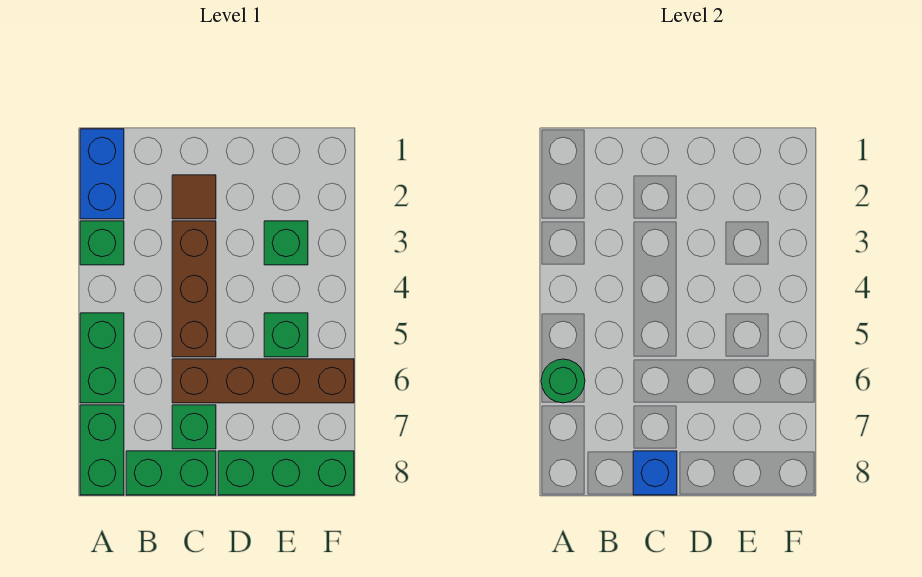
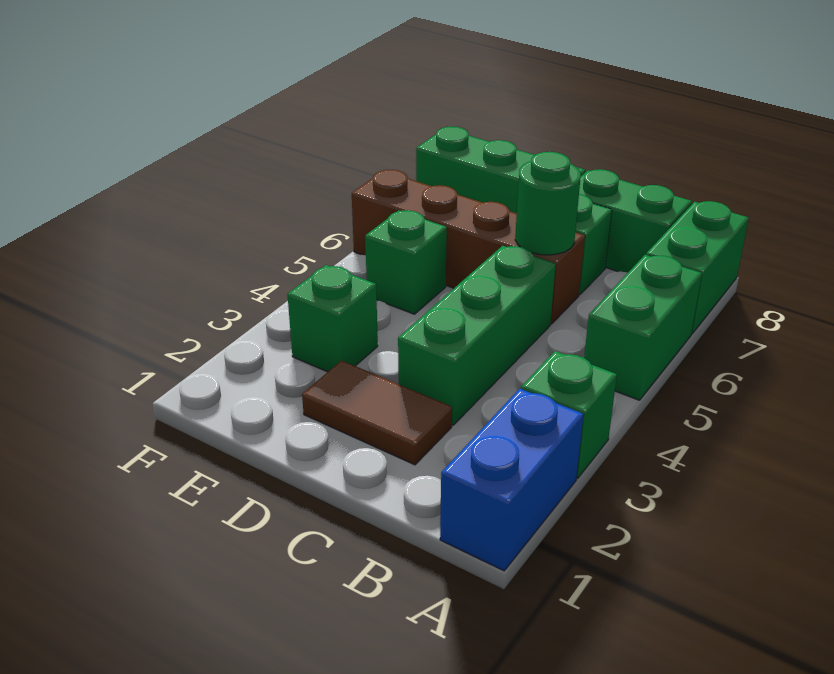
green round brick A6 level 2 -> green round brick C6 level 2
brown tile C2 level 1 -> brown tile C2:D2 level 1
brown brick C3:C5 level 1 -> green brick C3:C5 level 1
blue brick C8 level 2 -> none

